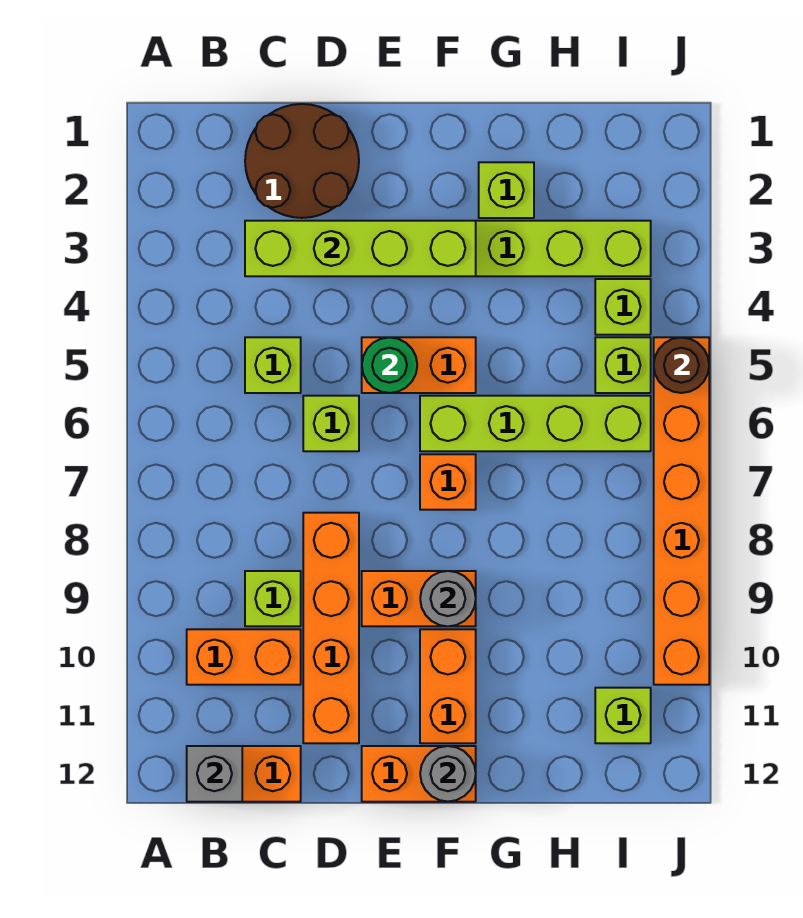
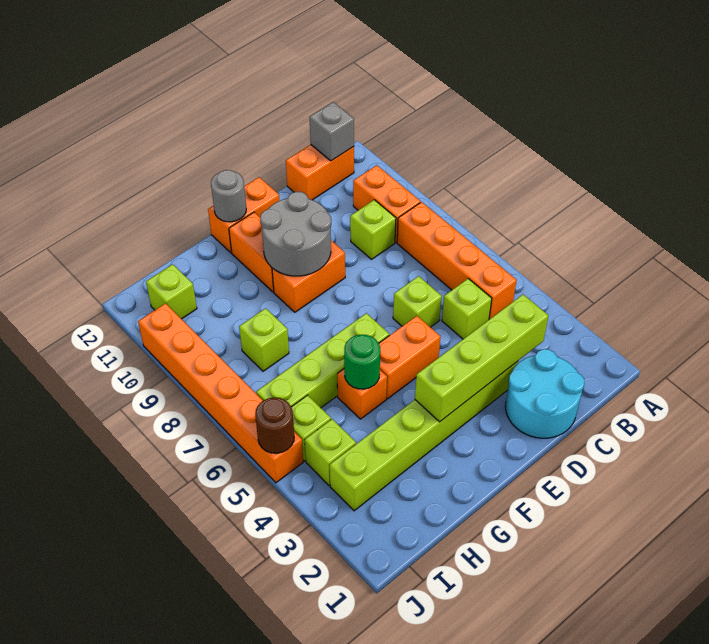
orange brick B10:C10 level 1 -> orange brick B9:B10 level 1
brown round brick C1:D2 level 1 -> cyan round brick C1:D2 level 1
orange brick D8:D11 level 1 -> orange brick B5:B8 level 1
green round brick E5 level 2 -> green round brick G5 level 2
orange brick F7 level 1 -> orange brick G5 level 1
grey round brick F9 level 2 -> grey round brick E9:F10 level 2
lime brick G2 level 1 -> lime brick H8 level 1

